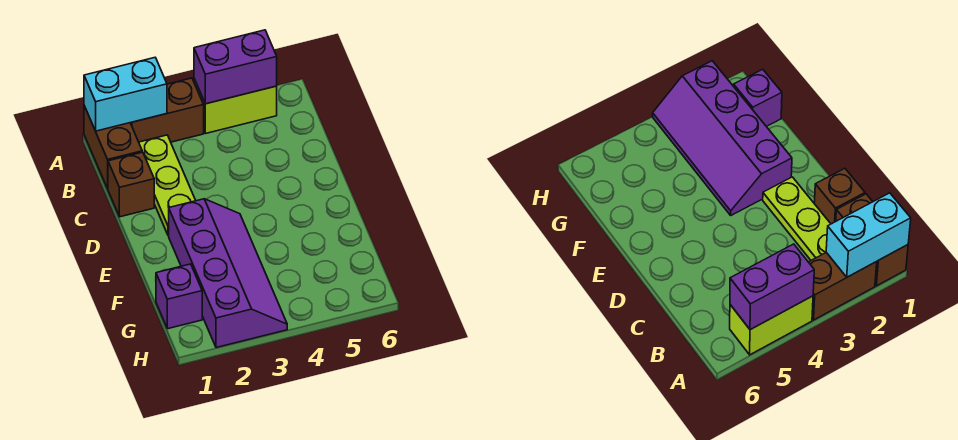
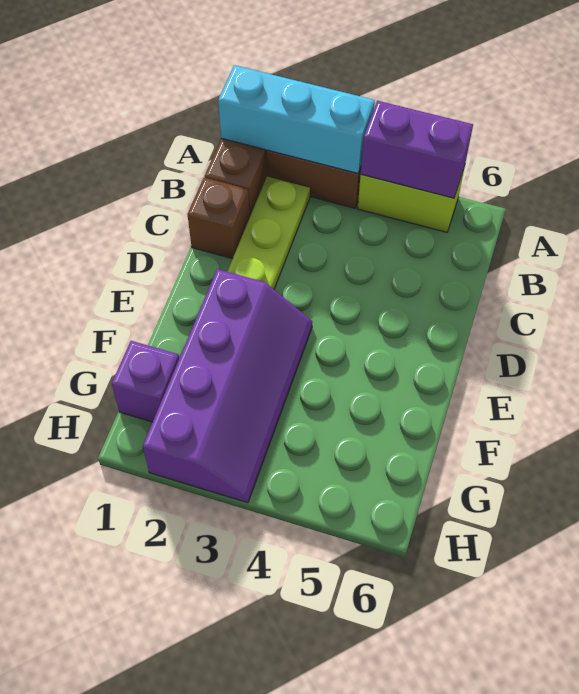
cyan brick A1:A2 level 2 -> cyan brick A1:A3 level 2

